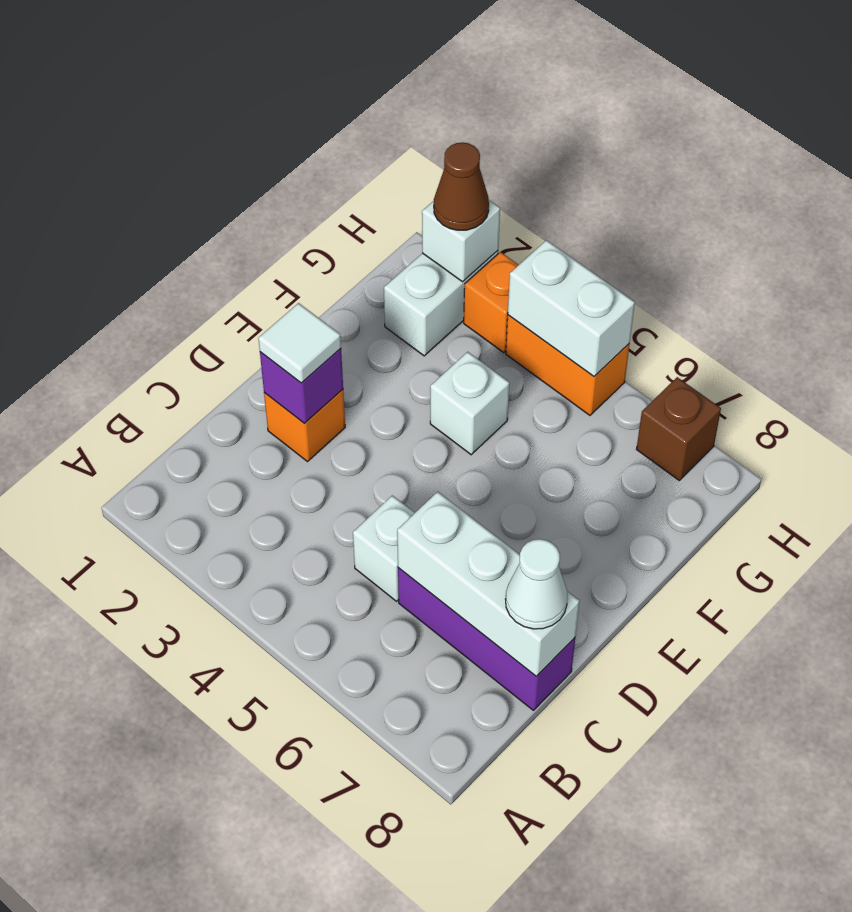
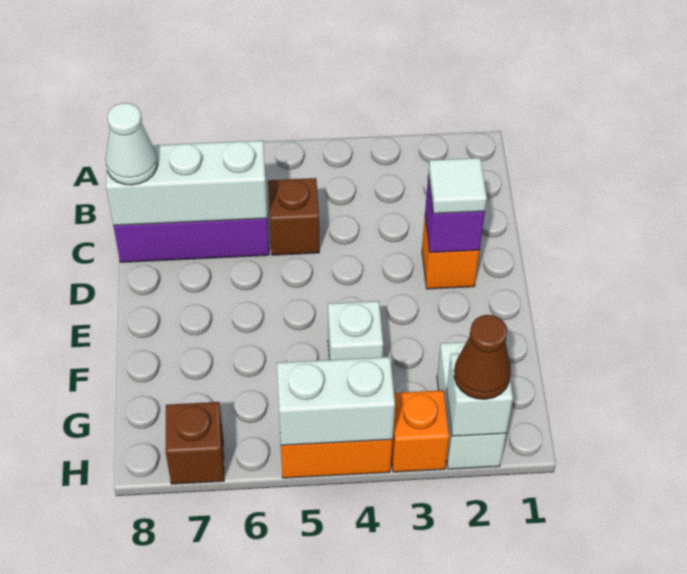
white brick C5 level 1 -> brown brick C5 level 1

